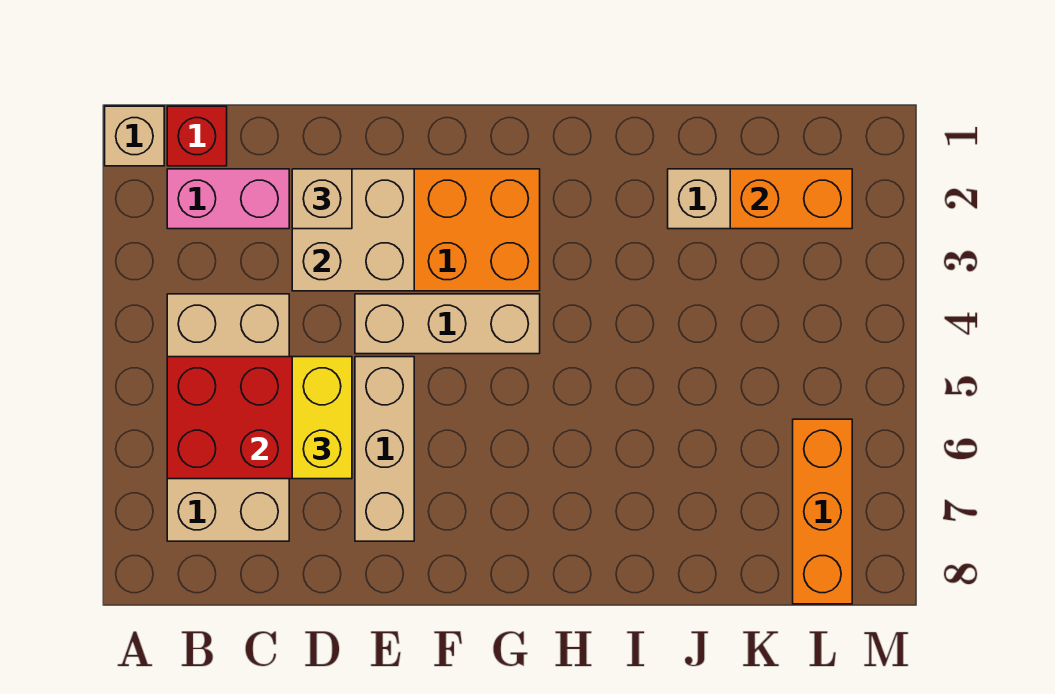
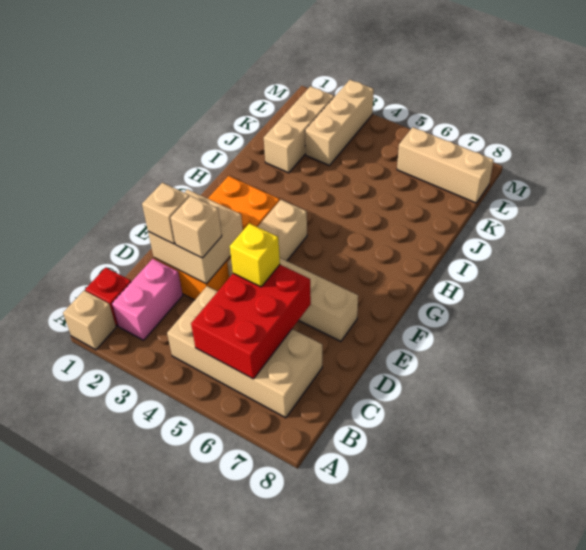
none -> tan brick D3 level 3
yellow brick D5:D6 level 3 -> yellow brick D5 level 3
orange brick K2:L2 level 2 -> none
none -> tan brick K3:M3 level 1
orange brick L6:L8 level 1 -> tan brick L6:L8 level 1

